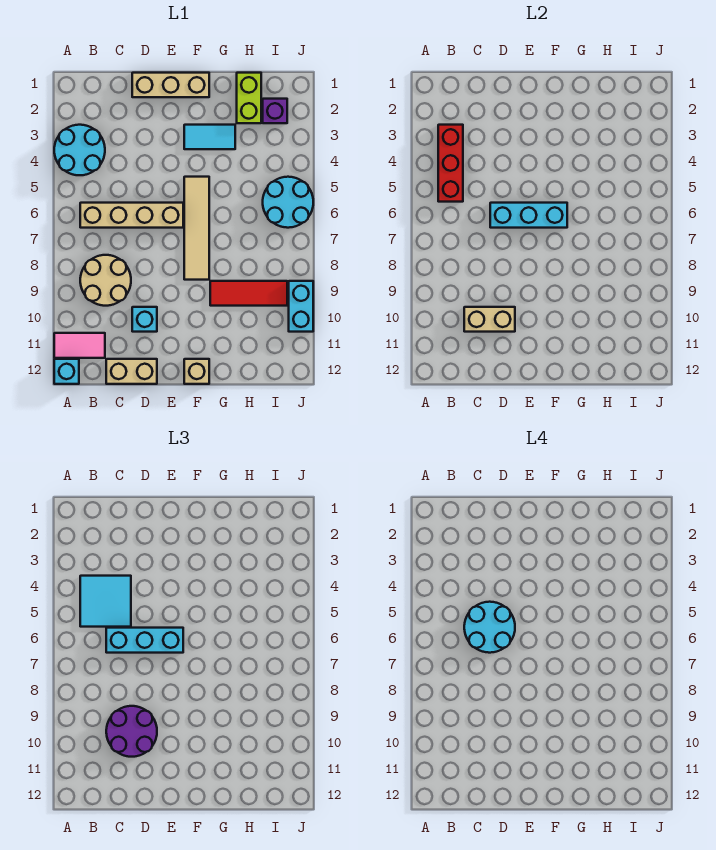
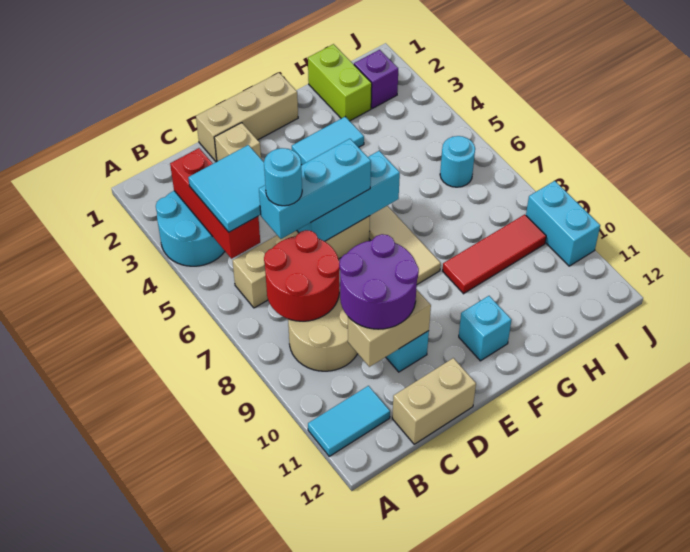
pink tile A11:B11 level 1 -> cyan tile A11:B11 level 1
cyan brick A12 level 1 -> cyan brick F11 level 1
none -> red round brick B7:C8 level 2
cyan round brick C5:D6 level 4 -> cyan round brick C6 level 4
tan brick F12 level 1 -> tan brick D2 level 1
cyan round brick I5:J6 level 1 -> cyan round brick I6 level 1

